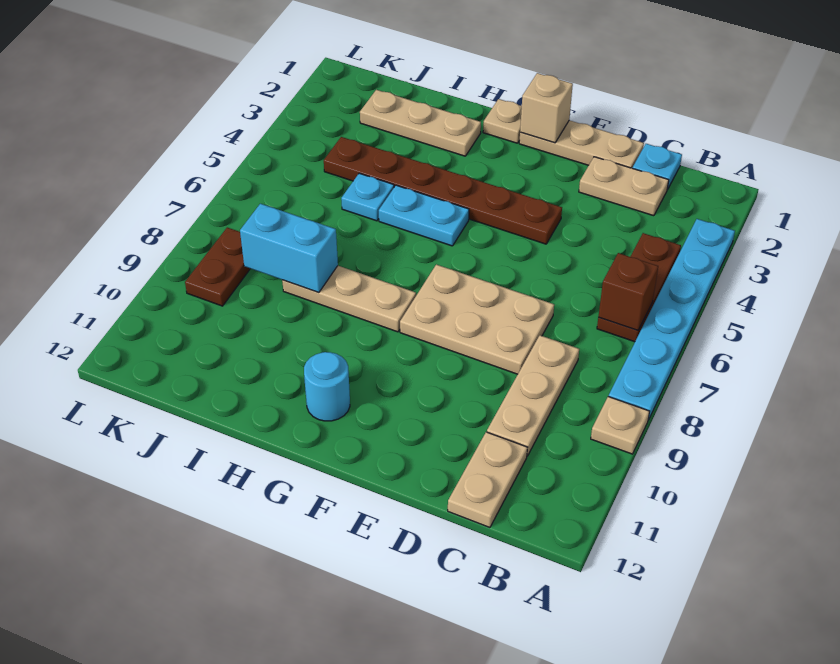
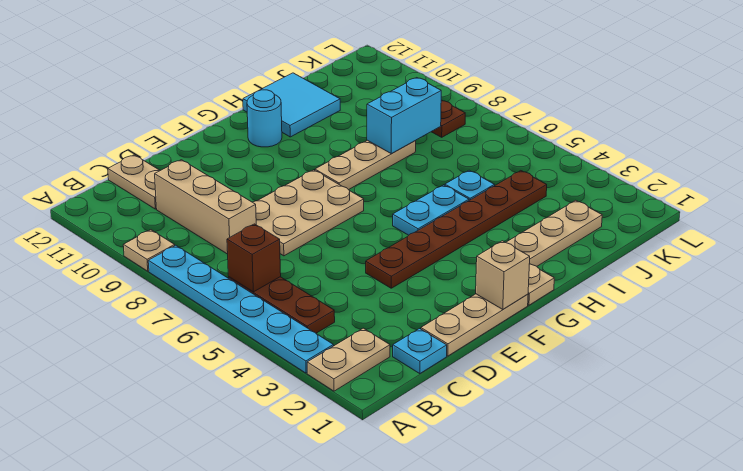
tan plate C2:D2 level 1 -> tan plate A2:B2 level 1
tan plate C8:C10 level 1 -> tan brick C8:C10 level 1
none -> cyan tile H11:I12 level 1

